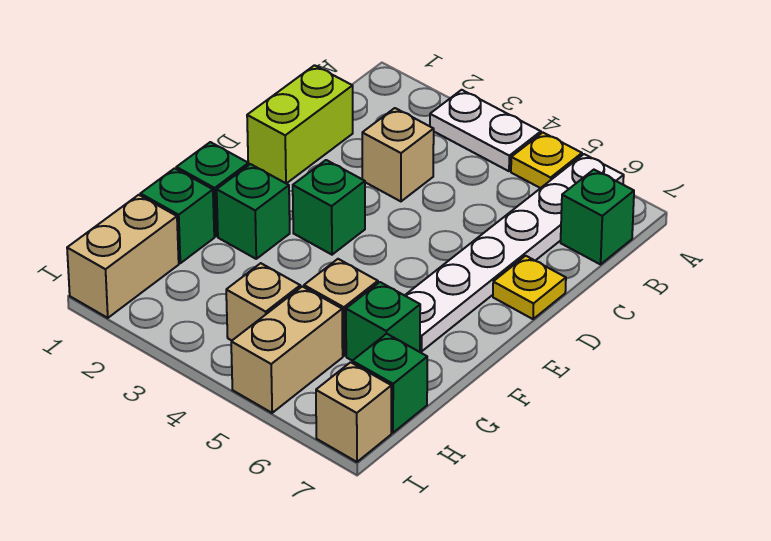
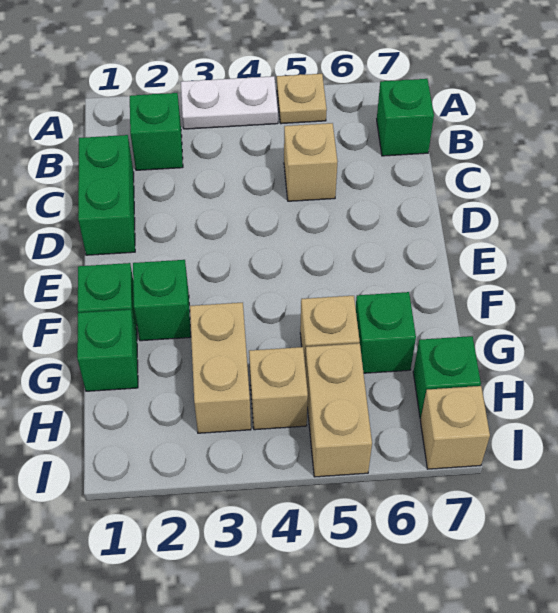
yellow plate A5 level 1 -> tan plate A5 level 1
white plate A6:F6 level 1 -> none
lime brick C1:D1 level 1 -> green brick C1:D1 level 1
tan brick C3 level 1 -> tan brick C5 level 1
yellow plate D7 level 1 -> none
green brick E3 level 1 -> green brick B2 level 1
tan brick H1:I1 level 1 -> tan brick G3:H3 level 1

